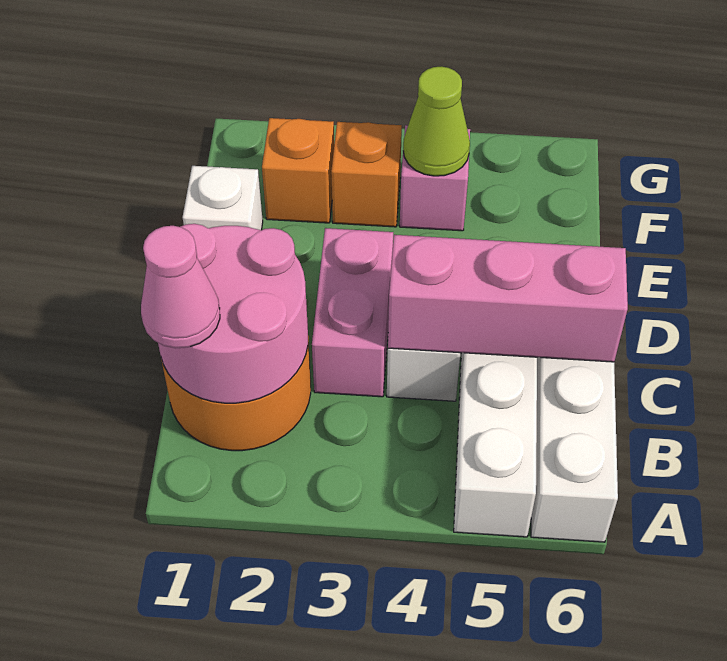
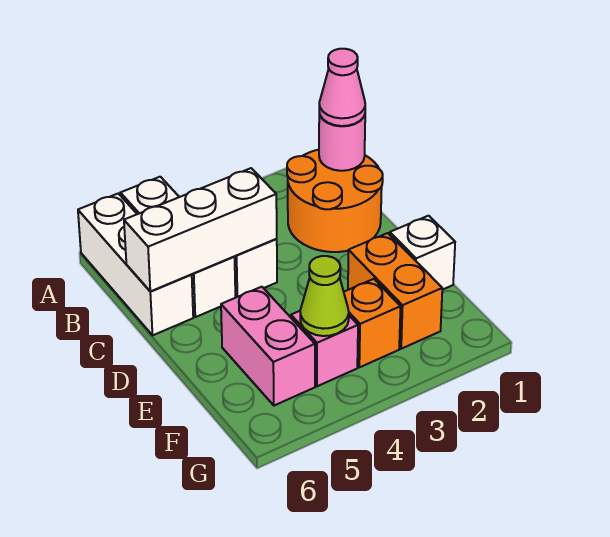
pink round brick B1:C2 level 2 -> pink round brick B1 level 2
pink brick C3:D3 level 1 -> pink brick E5:F5 level 1
pink brick C4:C6 level 2 -> white brick C4:C6 level 2
orange brick F2 level 1 -> orange brick E2:F2 level 1

